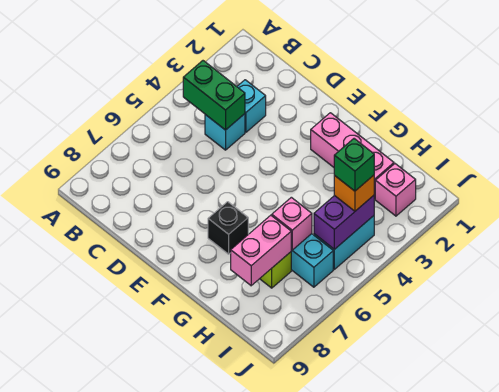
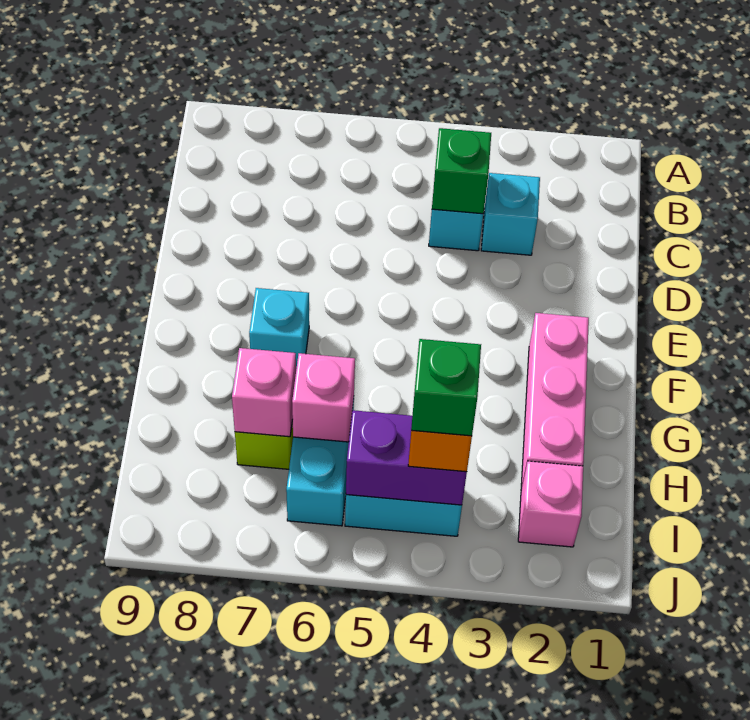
green brick B4:C4 level 2 -> green brick C4 level 2
black brick F7 level 1 -> cyan brick F7 level 1
pink brick H7:H8 level 2 -> pink brick H7 level 2

